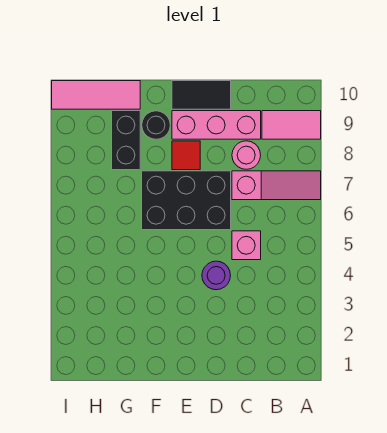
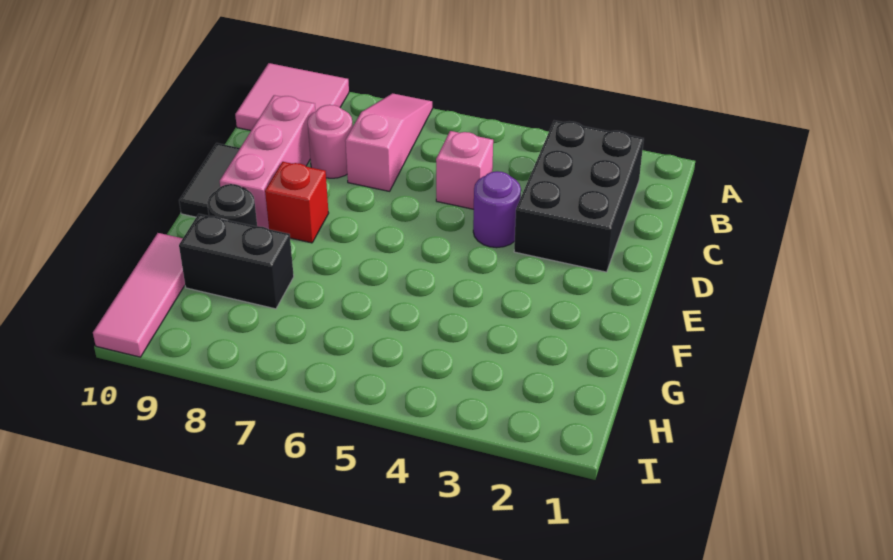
pink tile A9:B9 level 1 -> pink tile A9:B10 level 1
black brick D6:F7 level 1 -> black brick B2:D3 level 1
red tile E8 level 1 -> red brick E8 level 1

